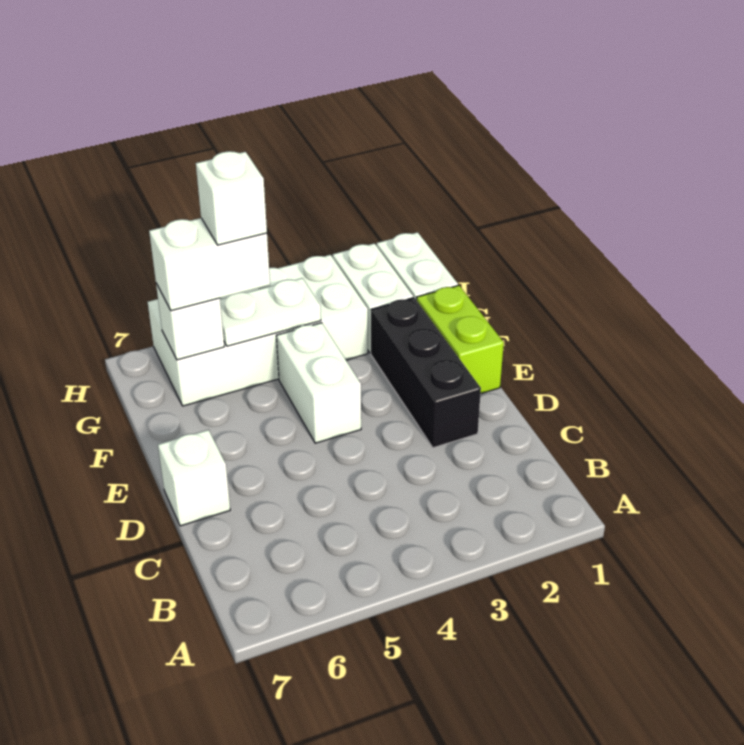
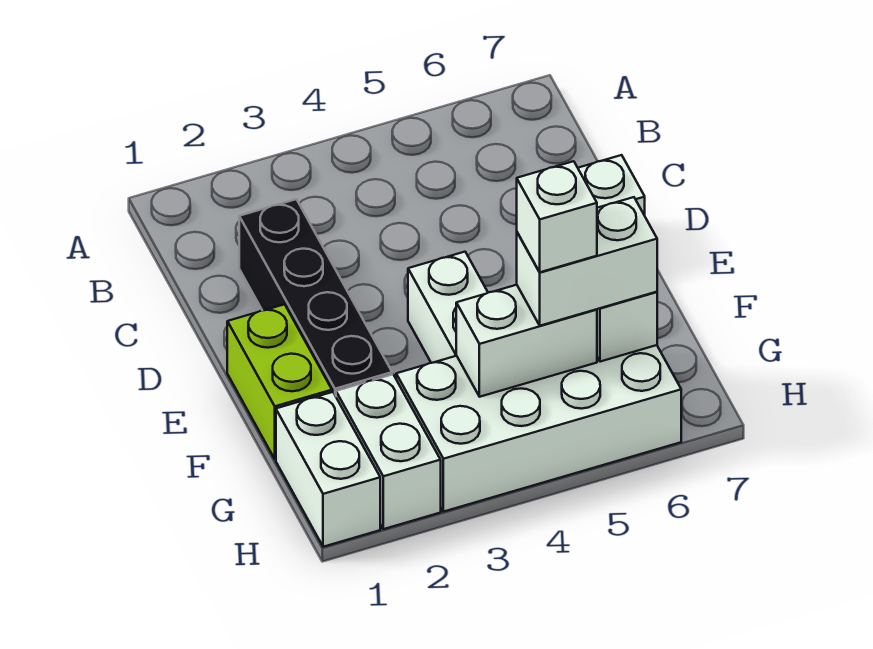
black brick D2:F2 level 1 -> black brick C2:F2 level 1
white plate G4:G5 level 2 -> white brick G4:G5 level 2

